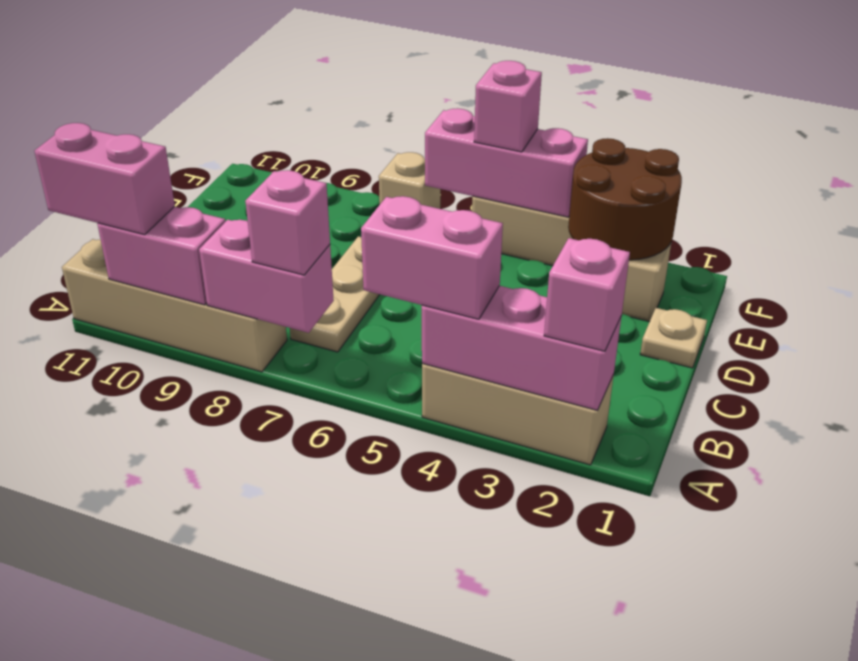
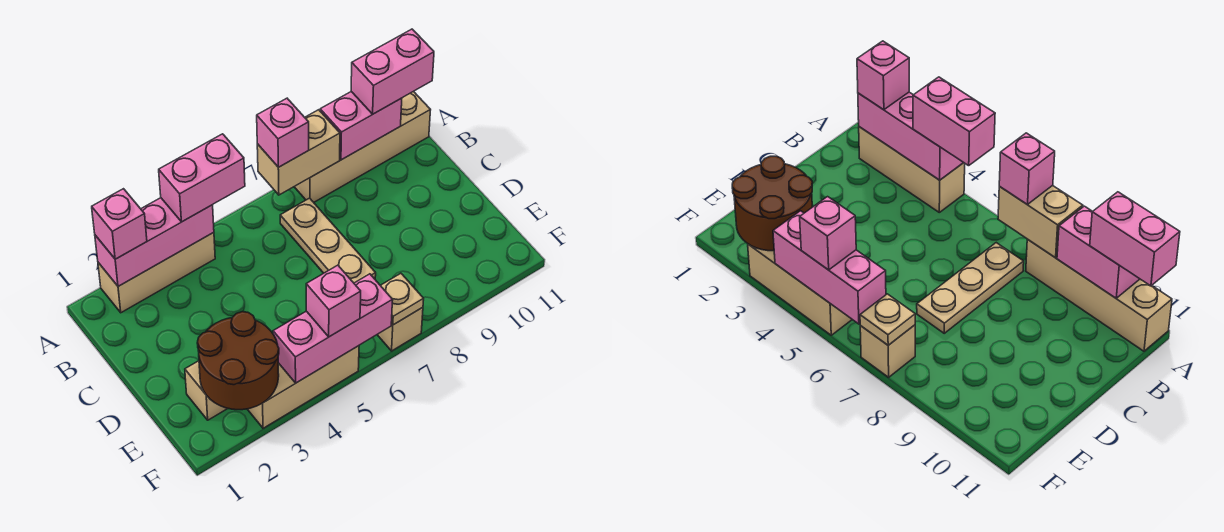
pink brick A7:A8 level 2 -> tan brick A7:A8 level 2
tan plate D1 level 1 -> tan plate F7 level 2

